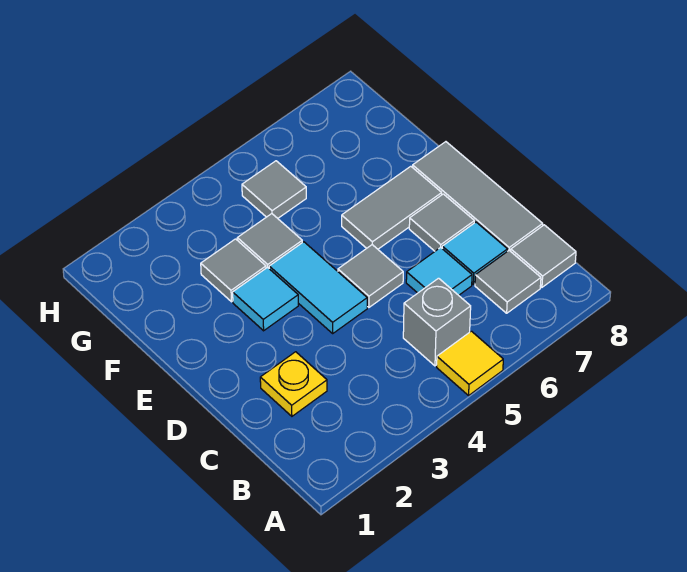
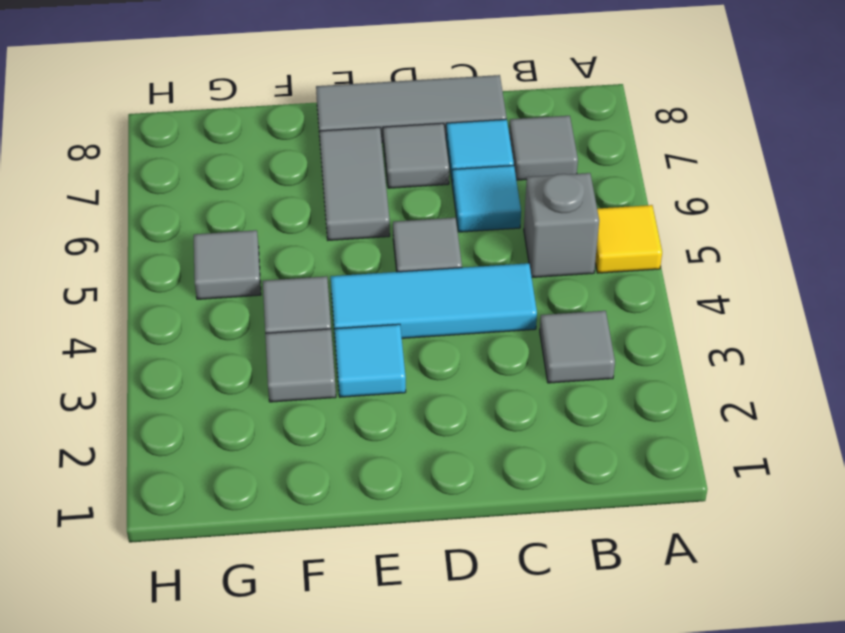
grey tile B8 level 1 -> grey tile B3 level 1
yellow plate C2 level 1 -> none
cyan tile D4:E4 level 1 -> cyan tile C4:E4 level 1

